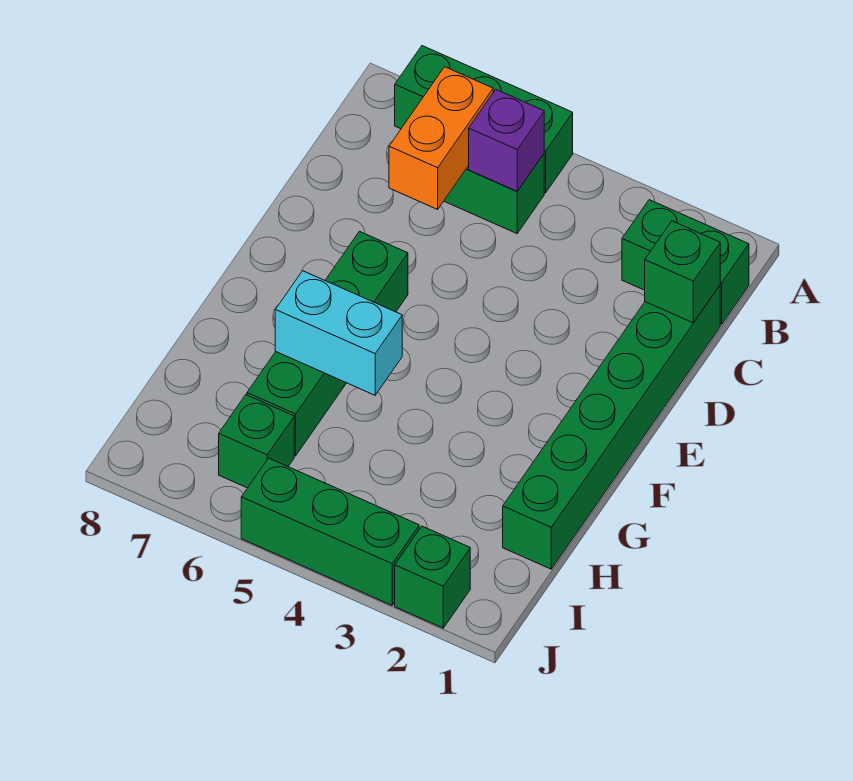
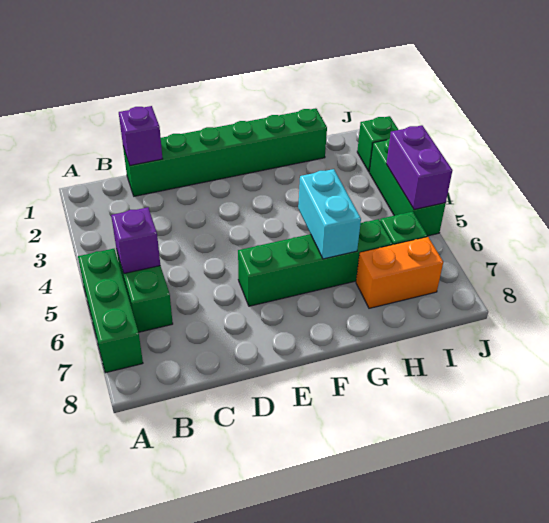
green brick B1:B2 level 1 -> none
orange brick B6:C6 level 2 -> orange brick H7:I7 level 1
green brick C1 level 2 -> purple brick C1 level 2
none -> purple brick J4:J5 level 2

